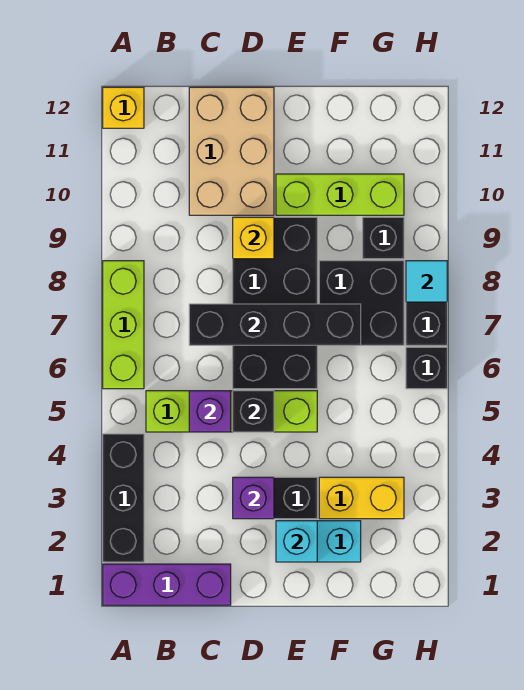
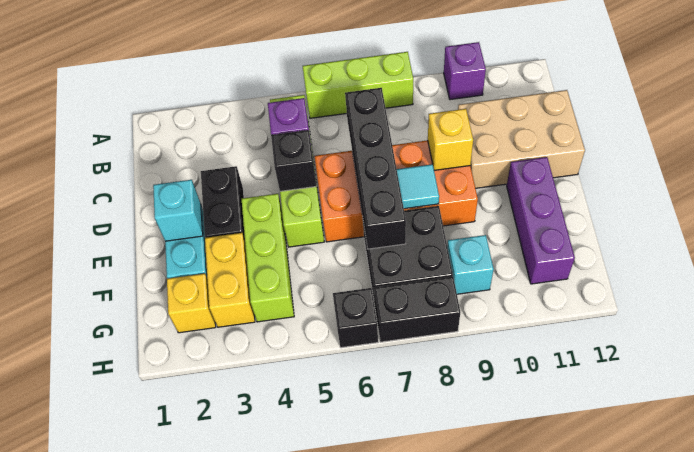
purple brick A1:C1 level 1 -> purple brick E11:G11 level 1
black brick A2:A4 level 1 -> none
yellow brick A12 level 1 -> yellow brick G2 level 1
purple brick D3 level 2 -> purple brick A10 level 1
black brick D6:E9 level 1 -> orange brick D6:E9 level 1
lime brick E10:G10 level 1 -> lime brick E4:G4 level 1
black brick G9 level 1 -> cyan brick G9 level 1
cyan tile H8 level 2 -> cyan tile E8 level 2

